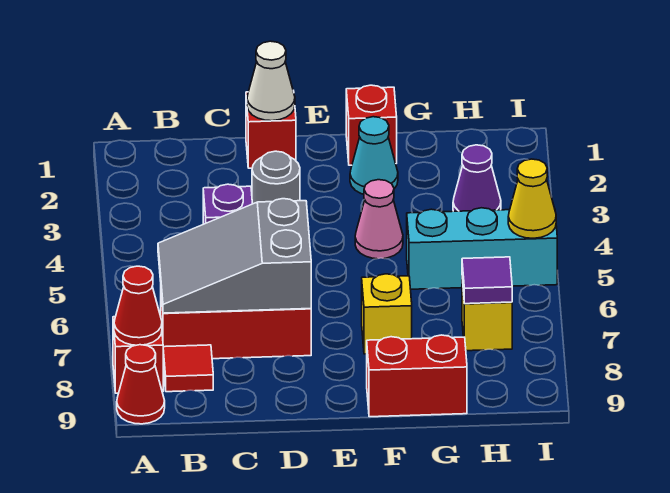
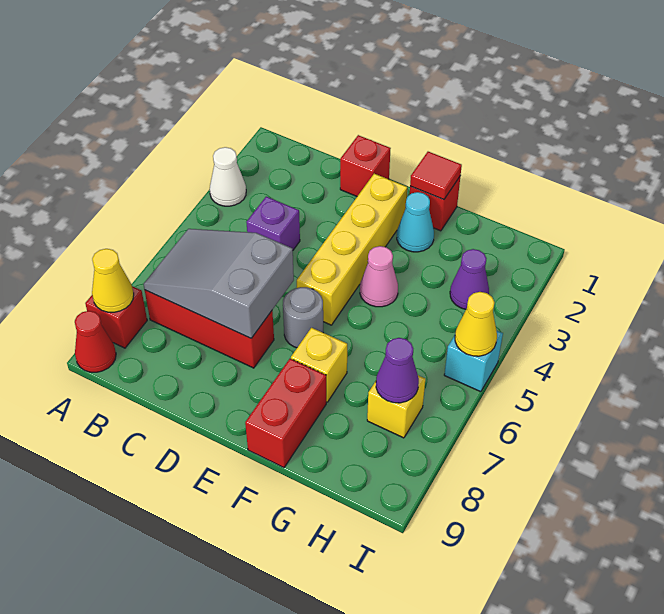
red cone A8 level 2 -> yellow cone A8 level 2
red tile B8 level 1 -> red tile F1 level 2
white cone D1 level 2 -> white cone A3 level 1
grey round brick D3 level 1 -> grey round brick E6 level 1
none -> yellow brick E2:E5 level 1
red brick F9:G9 level 1 -> red brick F8:F9 level 1
cyan brick G5:I5 level 1 -> cyan brick I5 level 1
purple tile H7 level 2 -> purple cone H7 level 2

